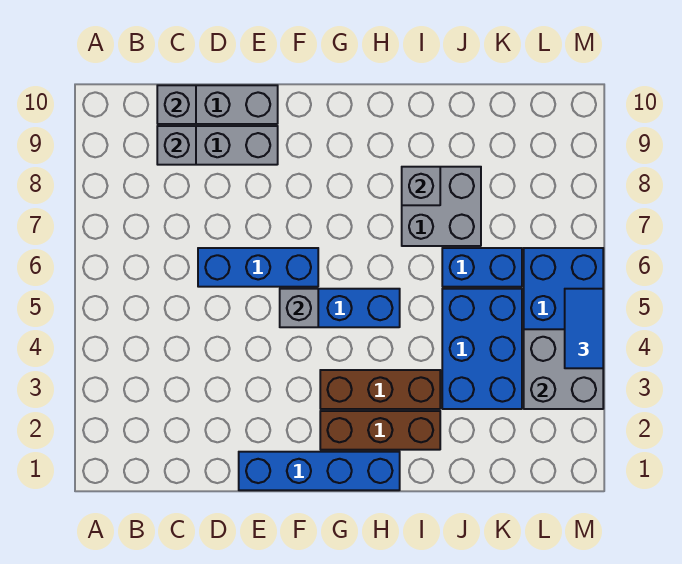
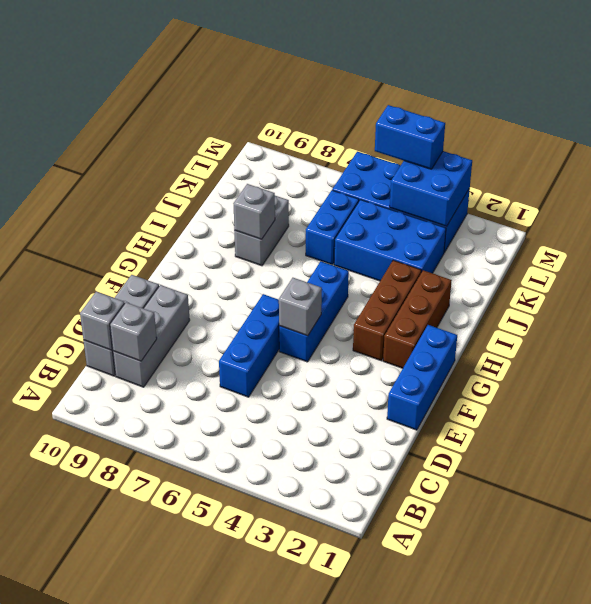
blue brick E1:H1 level 1 -> blue brick E1:G1 level 1
grey brick I7:J8 level 1 -> grey brick I8:J8 level 1
grey brick L3:M4 level 2 -> blue brick L3:M4 level 2
blue tile M4:M5 level 3 -> blue brick M4:M5 level 3

